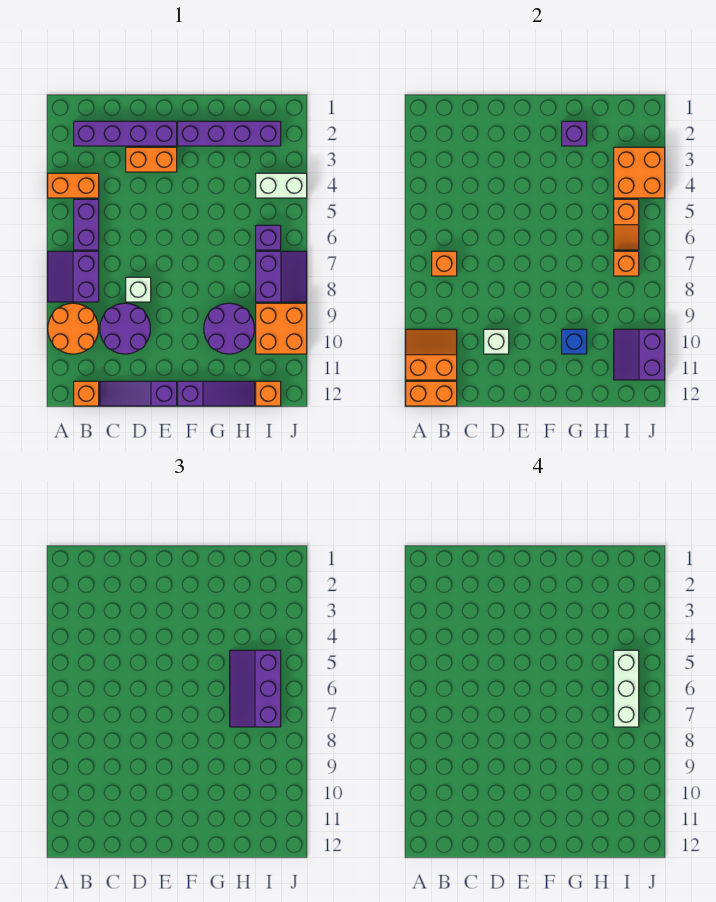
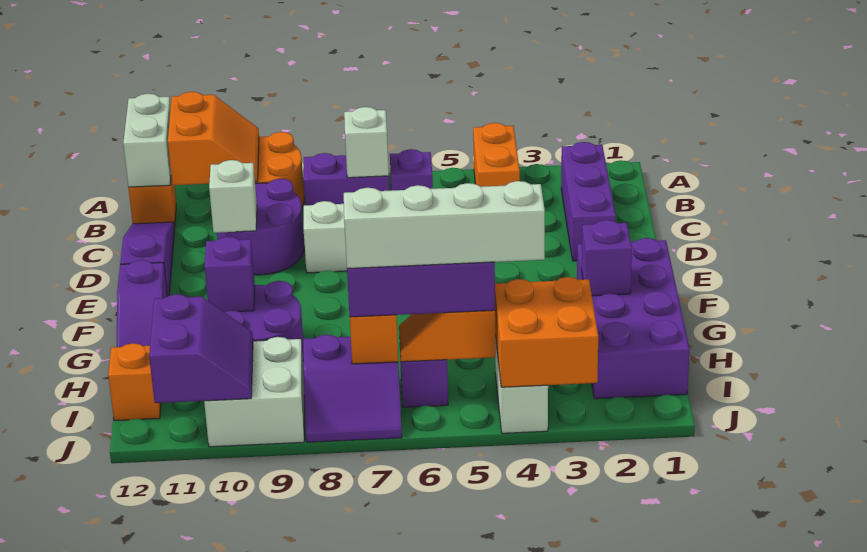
orange brick A12:B12 level 2 -> white brick A12:B12 level 2
purple brick B2:E2 level 1 -> purple brick B2:D2 level 1
purple brick B5:B6 level 1 -> purple brick B6 level 1
orange brick B7 level 2 -> white brick B7 level 2
orange brick D3:E3 level 1 -> none
purple brick F2:I2 level 1 -> purple brick F1:I2 level 1
blue brick G10 level 2 -> purple brick G10 level 2
white brick I5:I7 level 4 -> white brick I4:I7 level 4
orange brick I9:J10 level 1 -> white brick I9:J10 level 1
purple slope I10:J11 level 2 top J -> purple slope I10:J11 level 2 top 11

